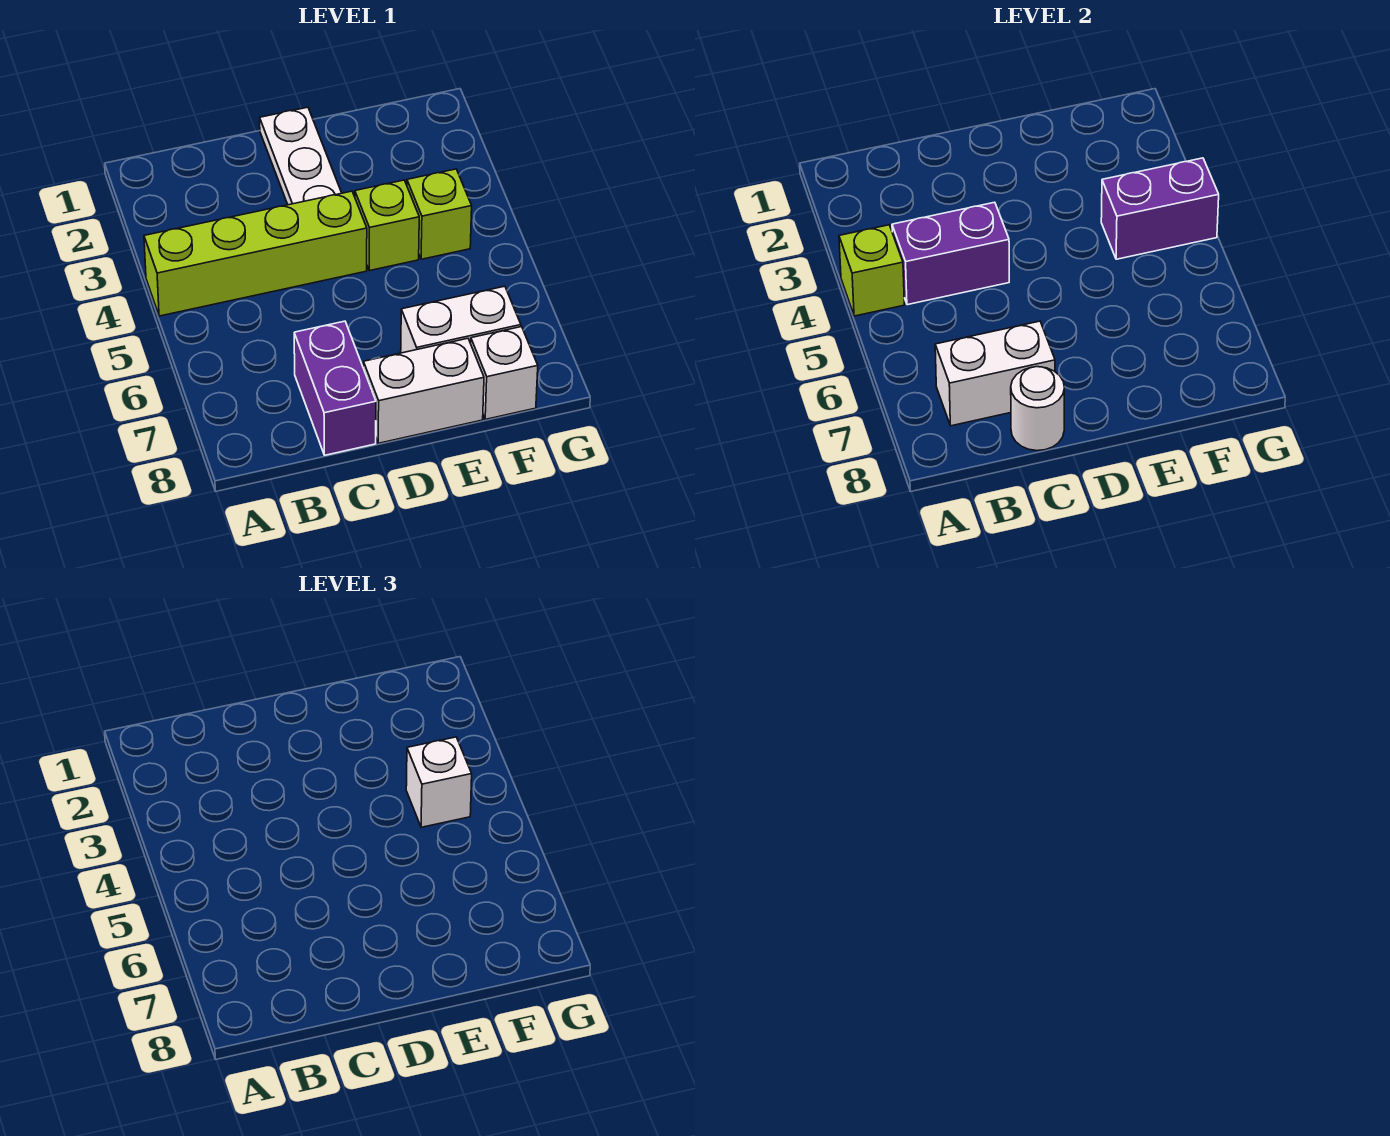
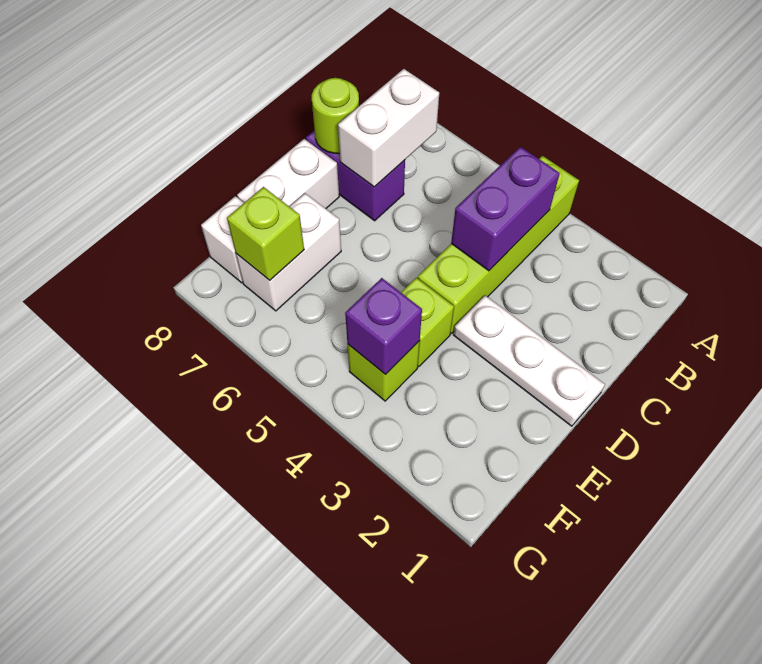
lime brick A4 level 2 -> lime brick F7 level 2
white round brick C8 level 2 -> lime round brick C8 level 2
purple brick F4:G4 level 2 -> purple brick F4 level 2
white brick F4 level 3 -> none

